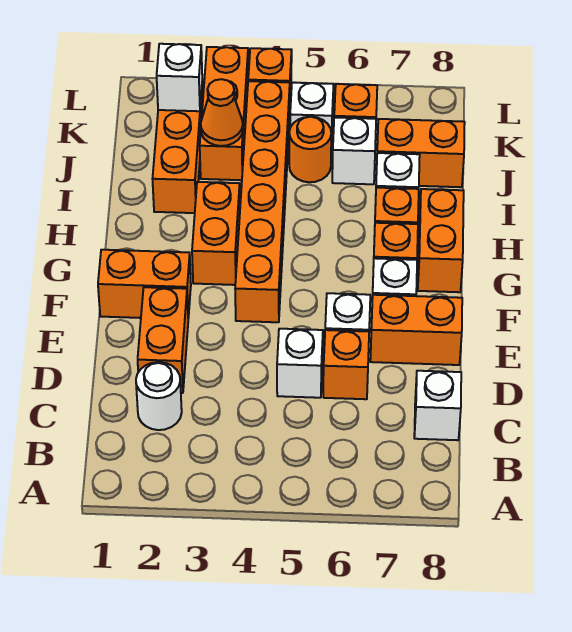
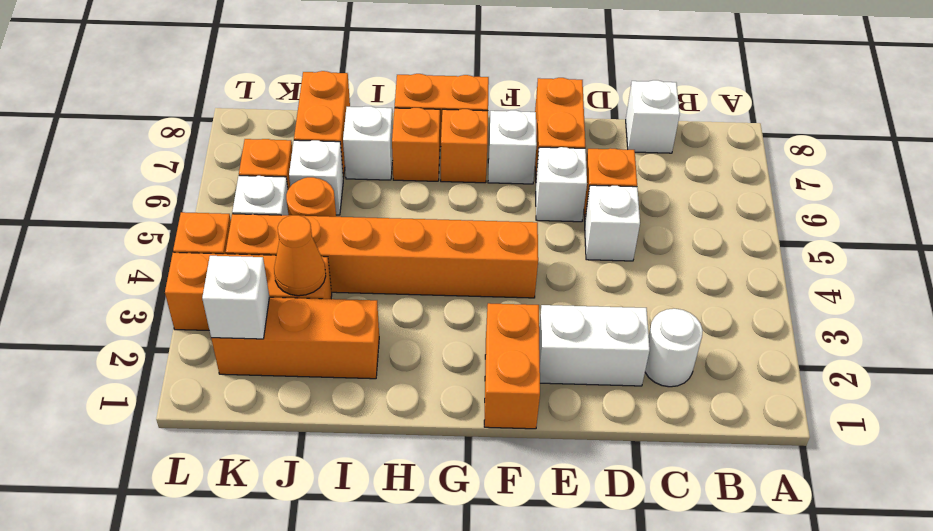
orange brick D2:E2 level 1 -> white brick D2:E2 level 1
orange brick G3:H3 level 1 -> none

